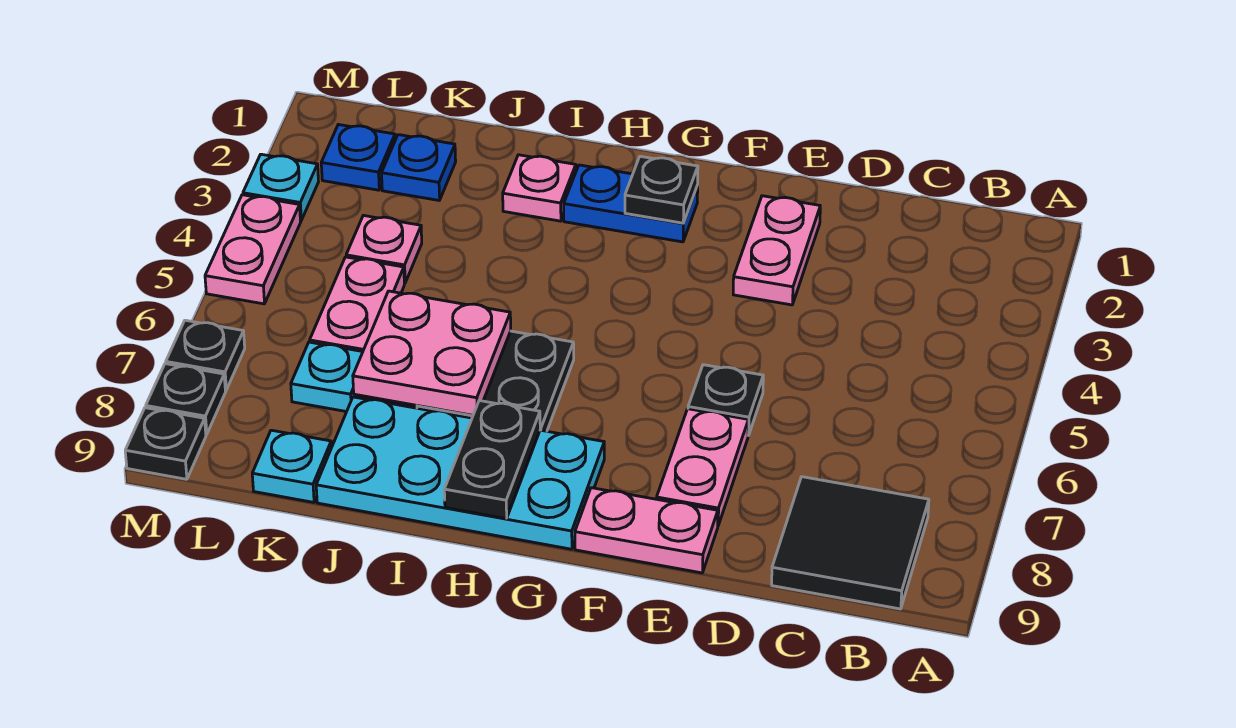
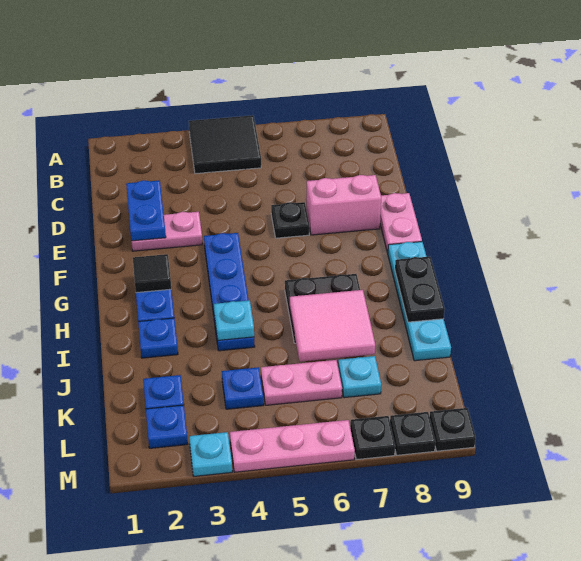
black tile B8:C9 level 1 -> black tile A4:B5 level 1
none -> blue plate D2:E2 level 2
pink plate E7:E8 level 1 -> pink brick E7:E8 level 1
none -> blue plate F4:I4 level 1
black plate G2 level 2 -> black tile G2 level 2
cyan plate G8:J9 level 1 -> cyan plate G9:J9 level 1
black plate H8:H9 level 2 -> black plate H9:I9 level 2
pink plate I2 level 1 -> blue plate I2 level 1
pink plate I6:J7 level 2 -> pink tile I6:J7 level 2
pink plate K4 level 1 -> blue plate K4 level 1
cyan plate K9 level 1 -> cyan plate I4 level 2
pink plate M4:M5 level 1 -> pink plate M4:M6 level 1

